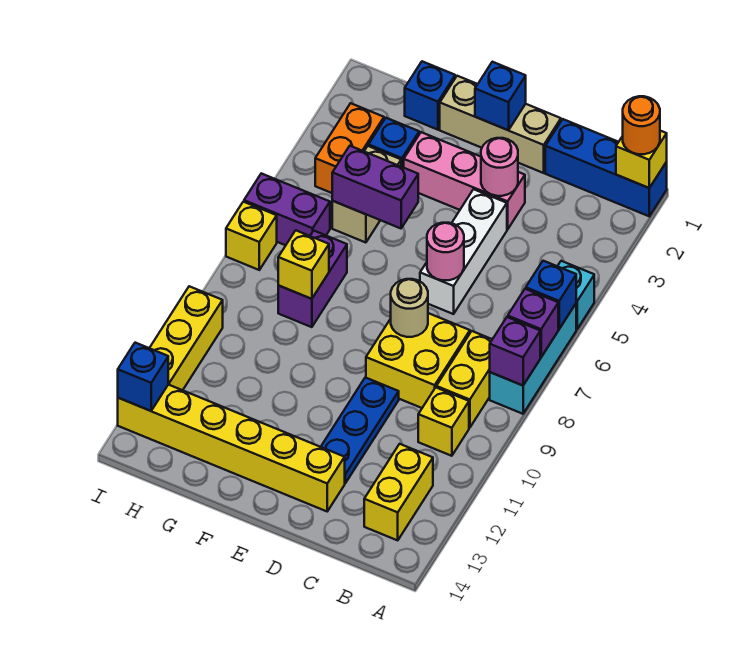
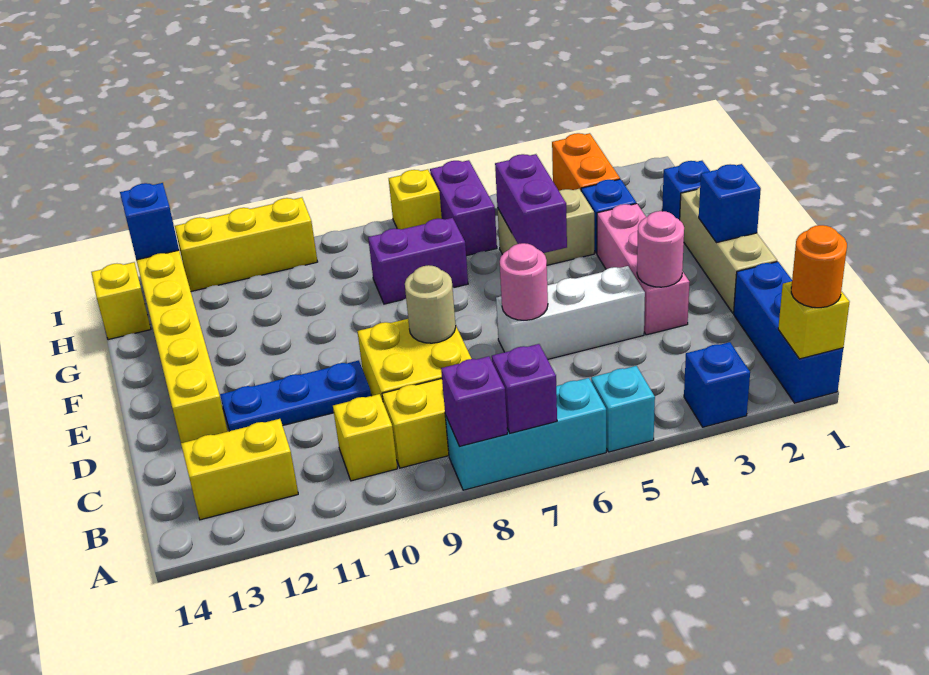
blue brick A6 level 2 -> blue brick A3 level 1
yellow brick G8 level 2 -> yellow brick H14 level 1
orange brick H3:H4 level 1 -> orange brick H3:I3 level 1

